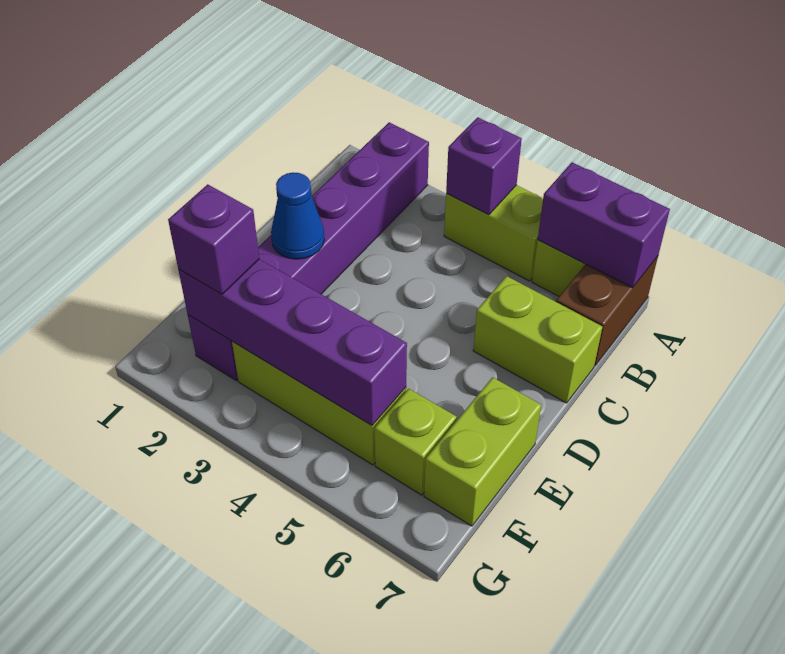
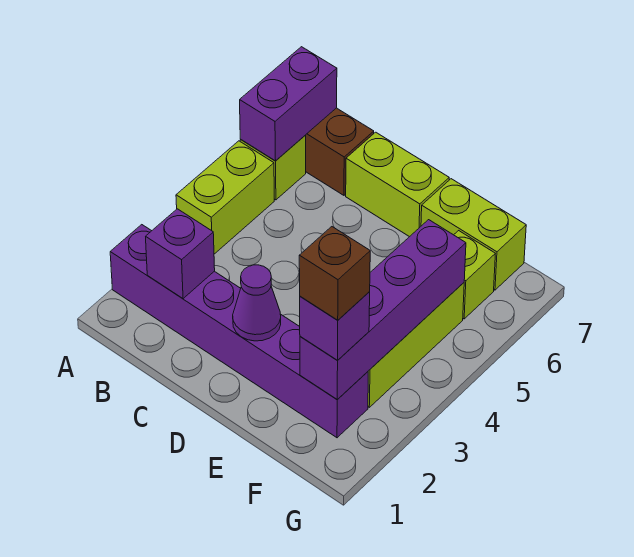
purple brick A4 level 2 -> purple brick B2 level 2
lime brick C6:C7 level 1 -> lime brick C7:D7 level 1
blue cone D2 level 2 -> purple cone D2 level 2
none -> brown brick F2 level 4

